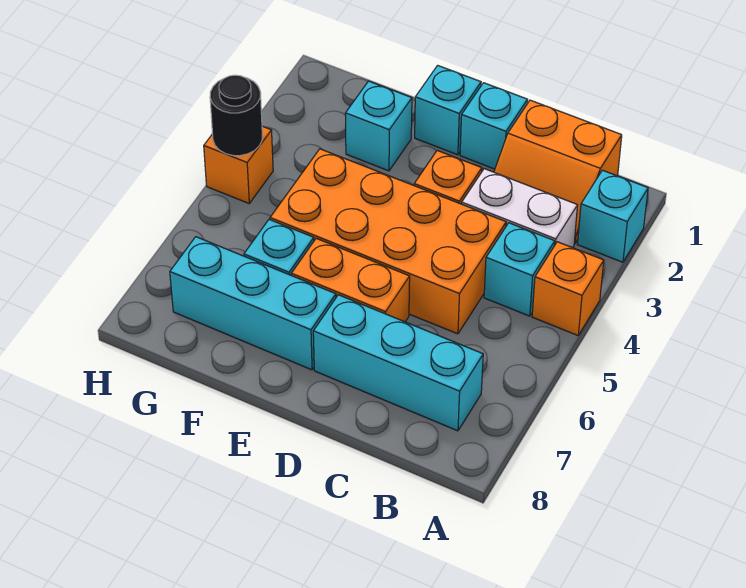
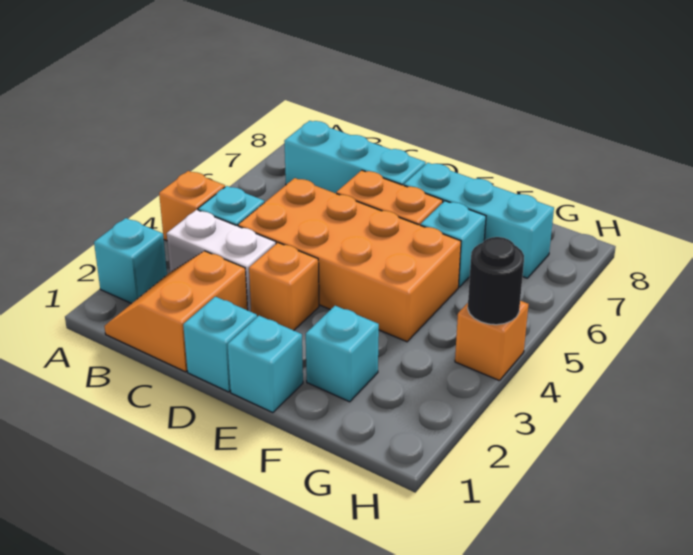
orange slope B1:C2 level 1 top 1 -> orange slope B1:C2 level 1 top C

